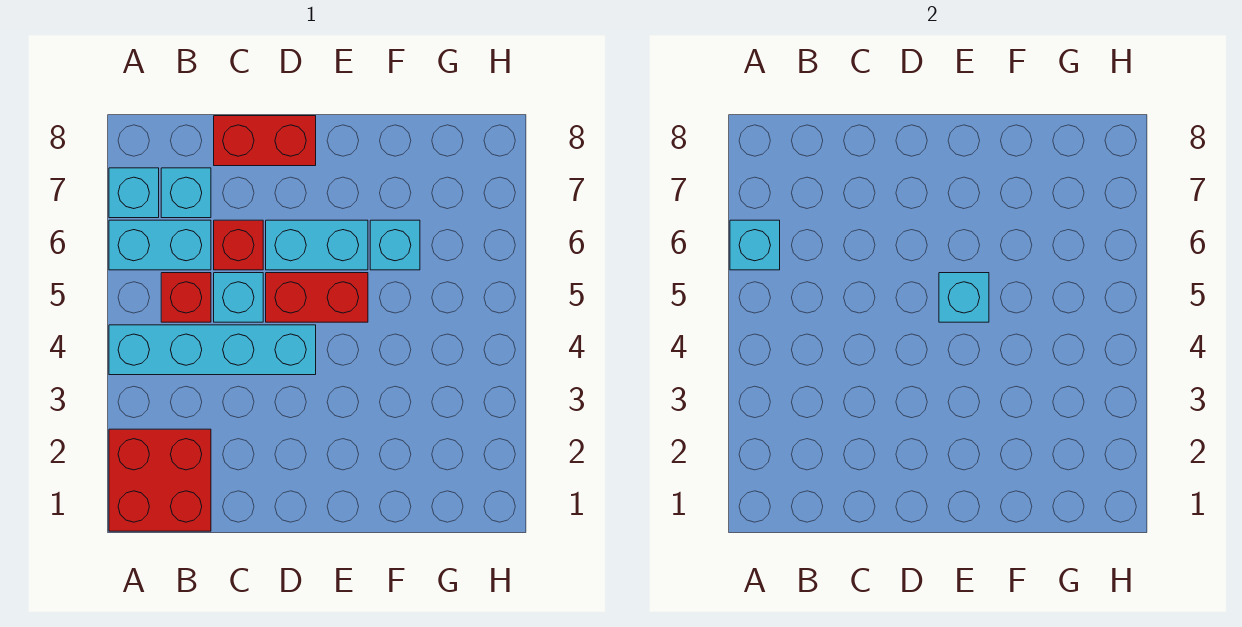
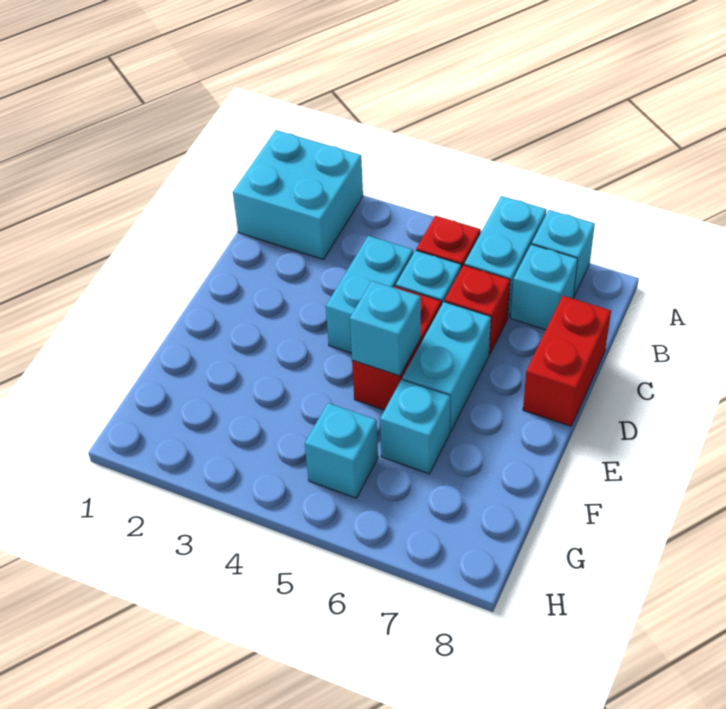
red brick A1:B2 level 1 -> cyan brick A1:B2 level 1
cyan brick A4:D4 level 1 -> cyan brick C4:D4 level 1
cyan brick A6 level 2 -> cyan brick G5 level 1

